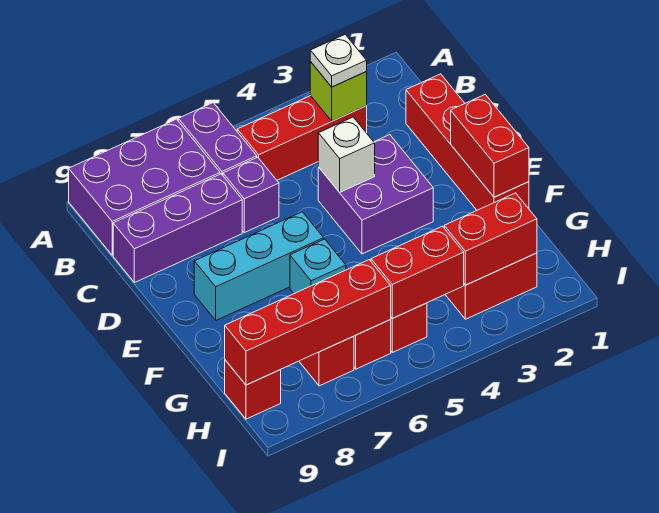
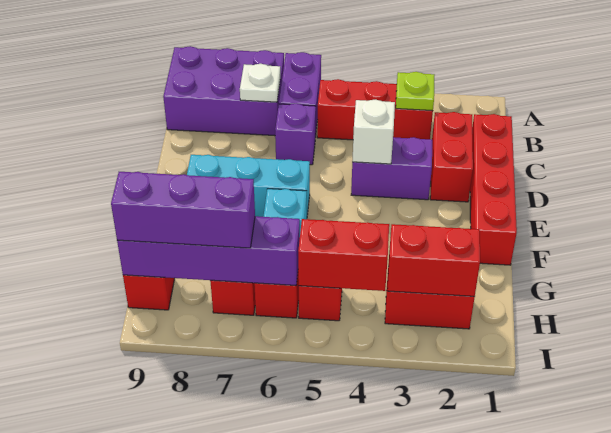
lime brick B3 level 2 -> lime plate B3 level 2
white plate B3 level 3 -> white plate B7 level 2
purple brick C7:C9 level 1 -> purple brick H7:H9 level 3
purple brick D3:E4 level 1 -> purple brick D3:D4 level 1
red brick E1:F1 level 2 -> red brick C2:D2 level 1
red brick H6:H9 level 2 -> purple brick H6:H9 level 2

